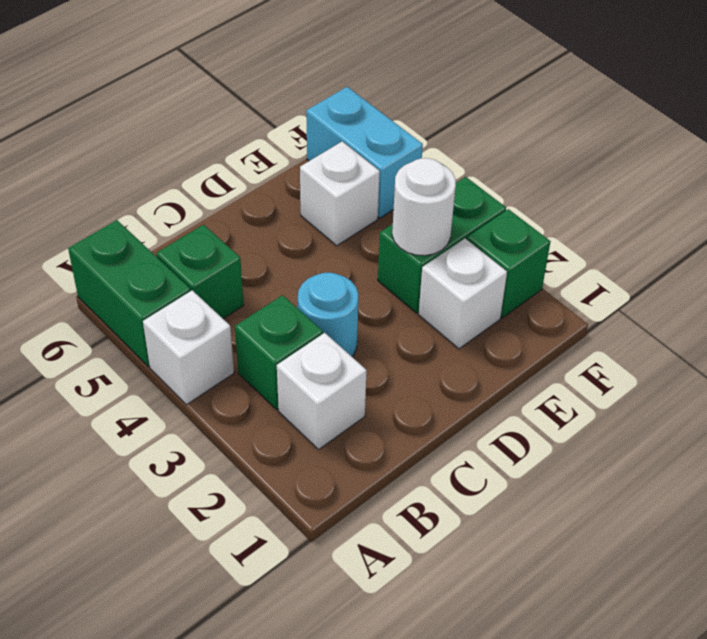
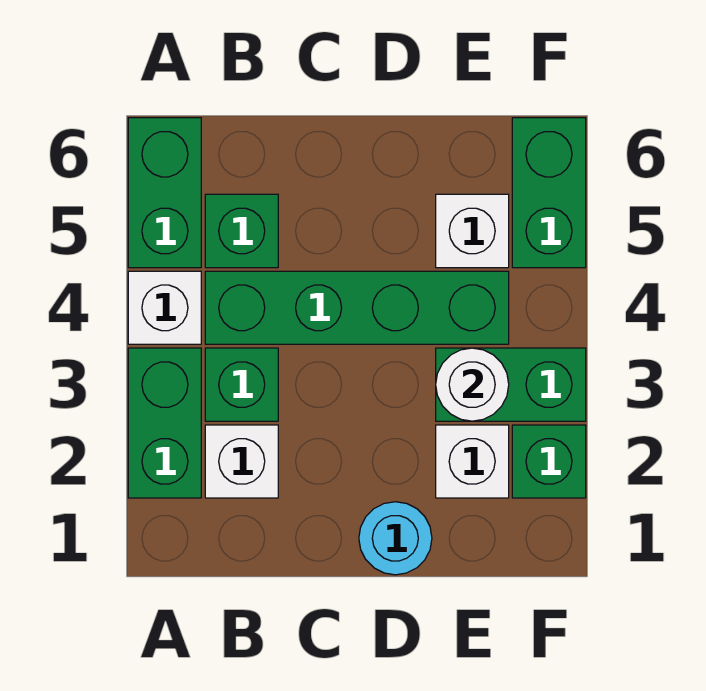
none -> green brick A2:A3 level 1
none -> green brick B4:E4 level 1
cyan round brick C3 level 1 -> cyan round brick D1 level 1
cyan brick F5:F6 level 1 -> green brick F5:F6 level 1

